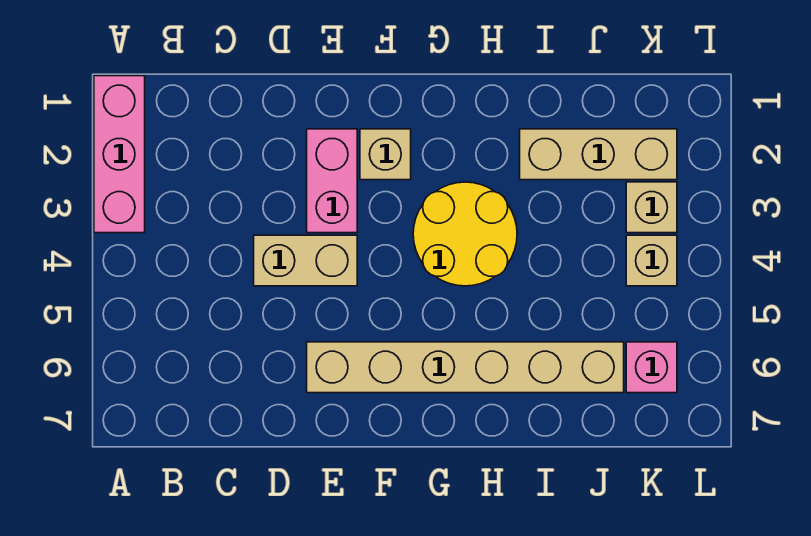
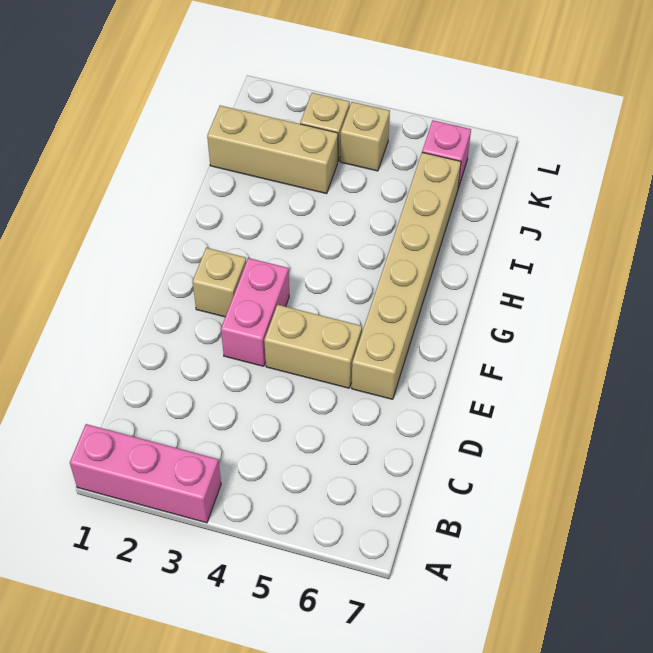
tan brick D4:E4 level 1 -> tan brick E4:E5 level 1
pink brick E2:E3 level 1 -> pink brick E3:F3 level 1
yellow round brick G3:H4 level 1 -> none
tan brick I2:K2 level 1 -> tan brick J1:J3 level 1

